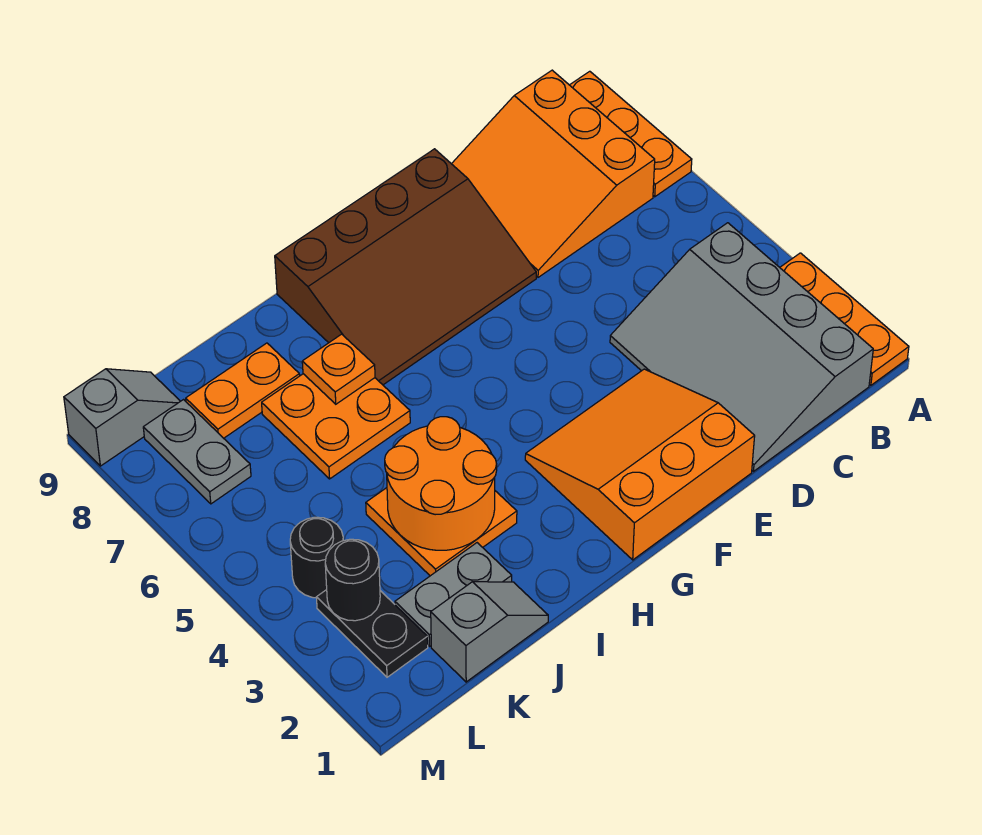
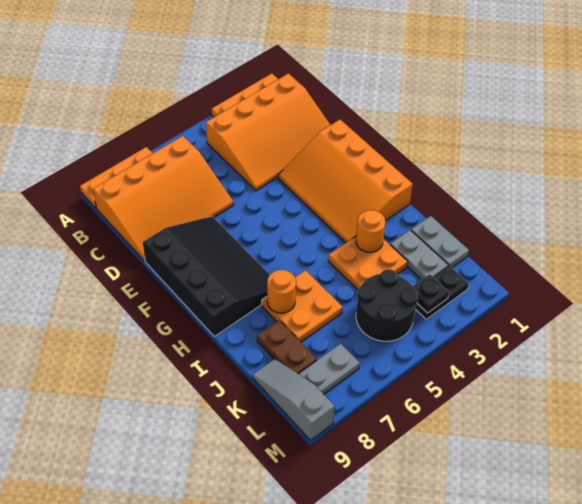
grey slope B1:D4 level 1 top B -> orange slope B1:D4 level 1 top B
orange slope B7:D9 level 1 top B -> orange slope B6:D9 level 1 top B
orange slope E1:G3 level 1 top 1 -> orange slope E1:H3 level 1 top 1
brown slope E7:H9 level 1 top 9 -> black slope E7:H9 level 1 top 9
orange round brick I3:J4 level 2 -> orange round brick I3 level 2
orange plate I7 level 2 -> orange round brick I7 level 2
grey slope J1:K1 level 1 top K -> grey plate J1:K1 level 1
orange plate J8:K8 level 1 -> brown plate J8:K8 level 1
black round brick L3 level 2 -> black plate L3 level 2
black round brick L4 level 1 -> black round brick K4:L5 level 1
grey slope L9:M9 level 1 top M -> grey slope K9:M9 level 1 top M

